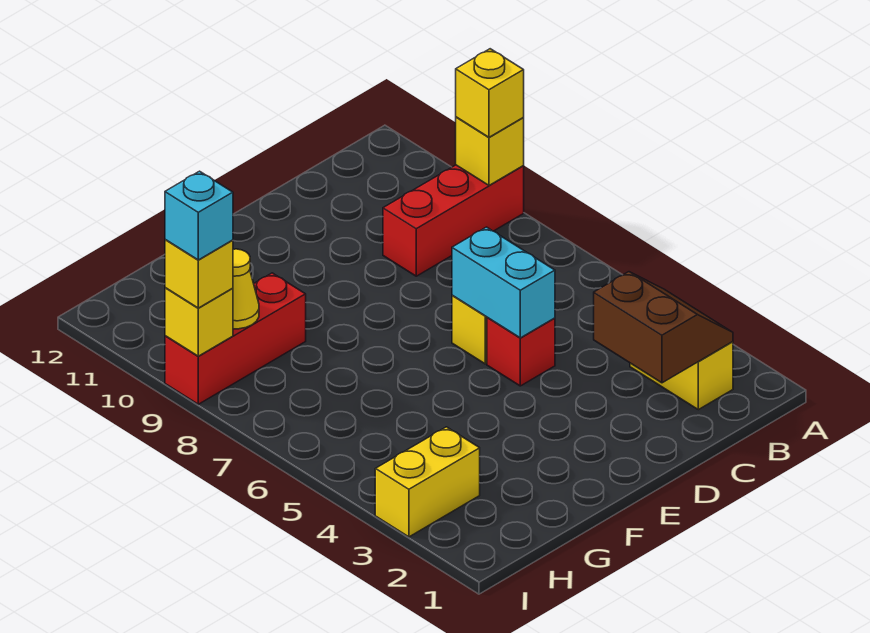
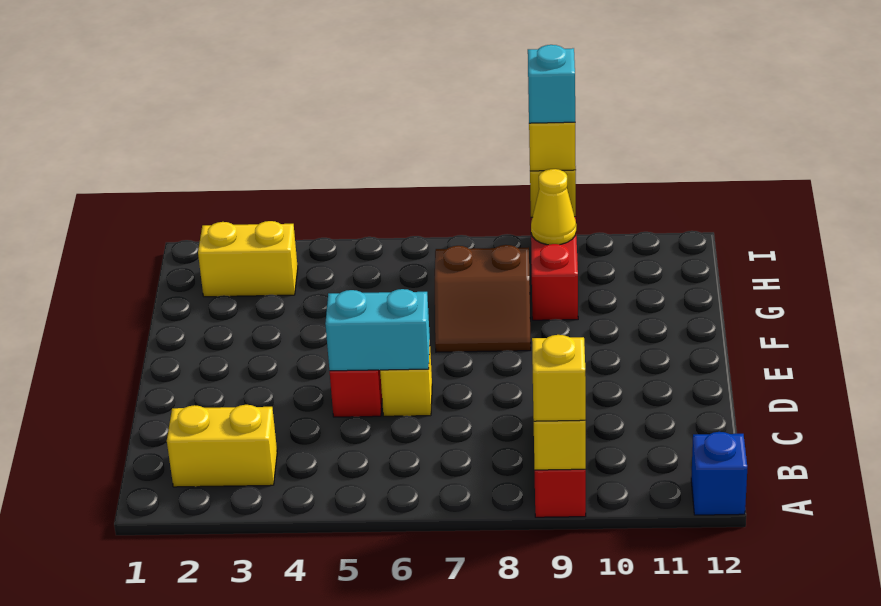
none -> blue brick A12 level 1
brown slope B2:C3 level 2 top C -> brown slope F7:G8 level 1 top G
yellow brick H3:I3 level 1 -> yellow brick H2:H3 level 1

